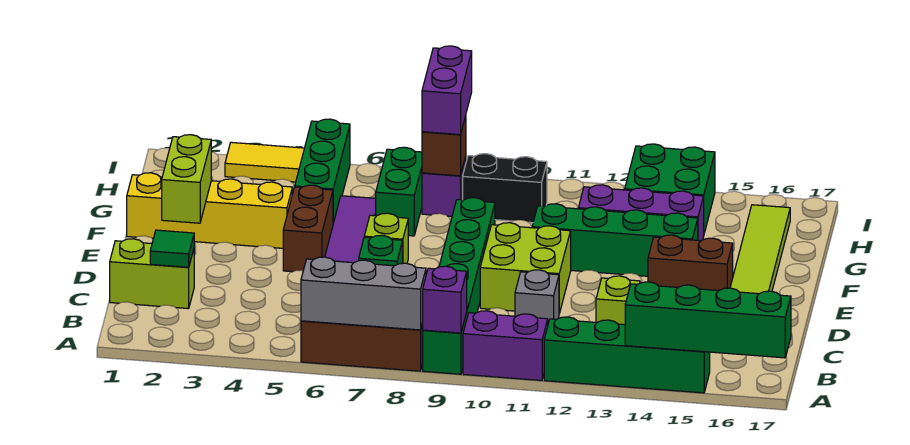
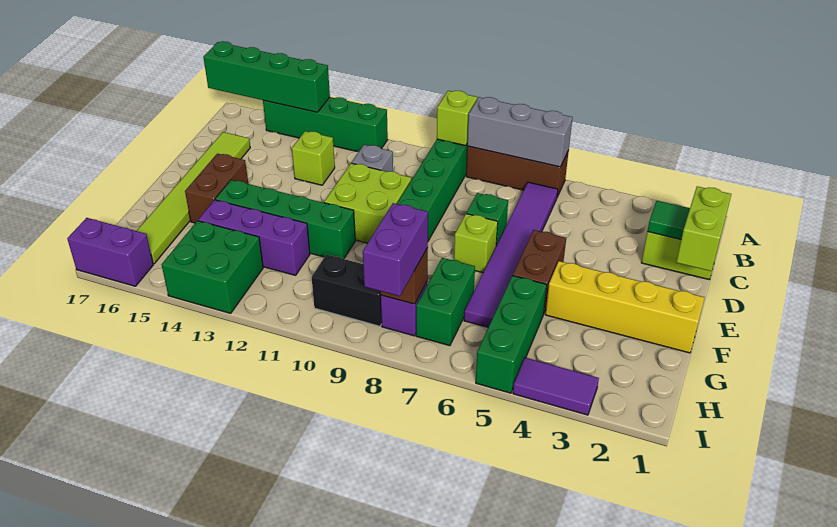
purple brick A9 level 2 -> lime brick A9 level 2
purple brick A10:A11 level 1 -> purple brick I16:I17 level 1
lime brick E2:F2 level 2 -> lime brick C1:D1 level 2
brown brick E14:E15 level 1 -> brown brick E15:F15 level 1
yellow tile I3:I4 level 1 -> purple tile I3:I4 level 1

